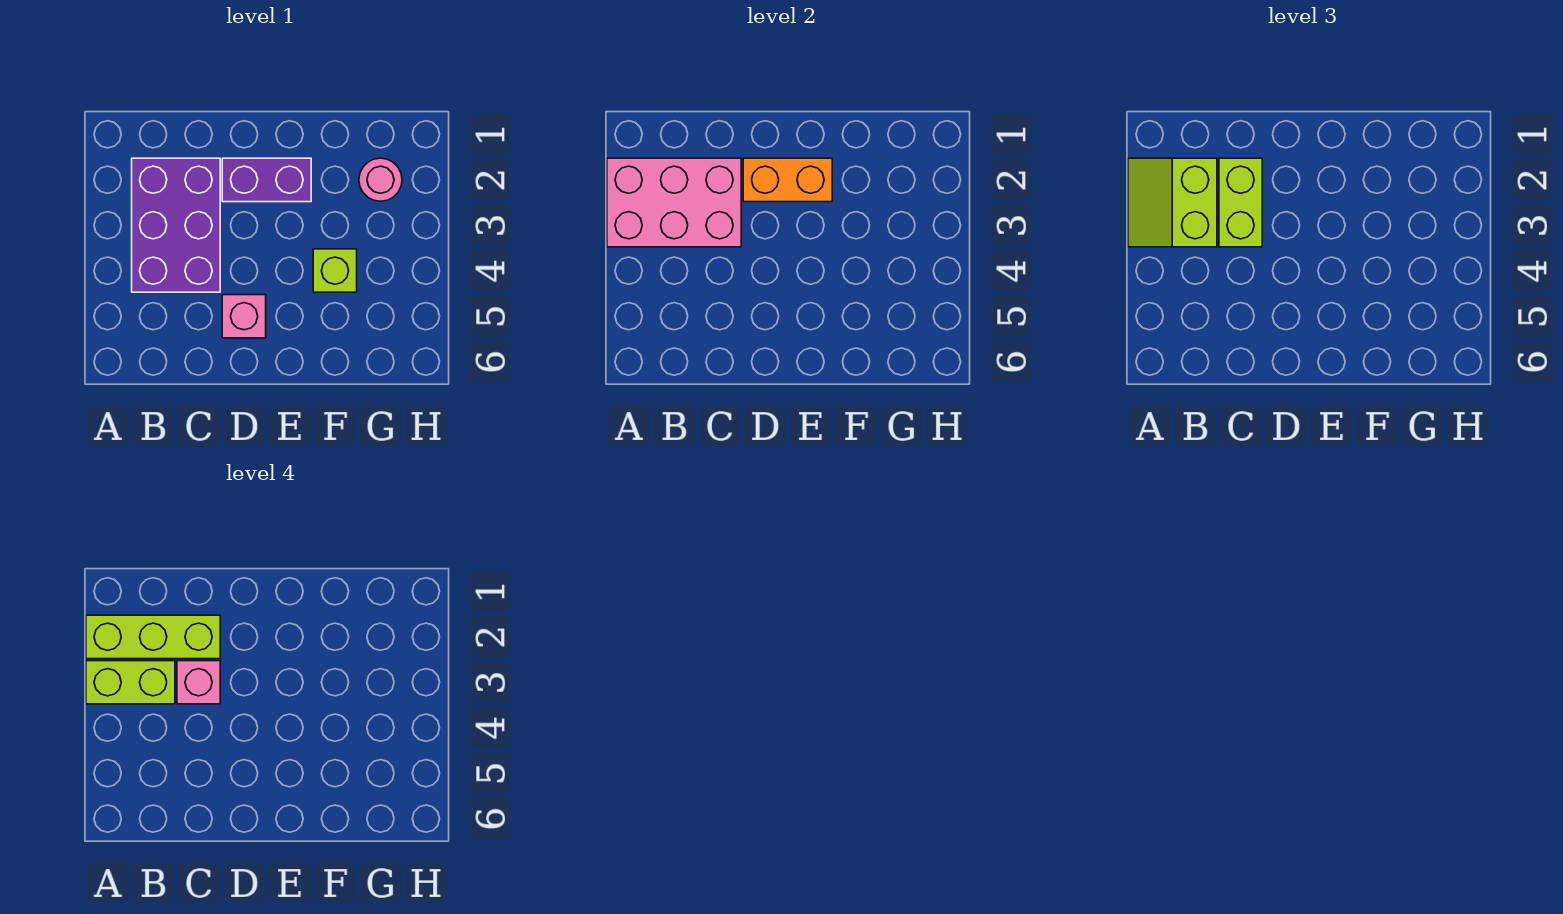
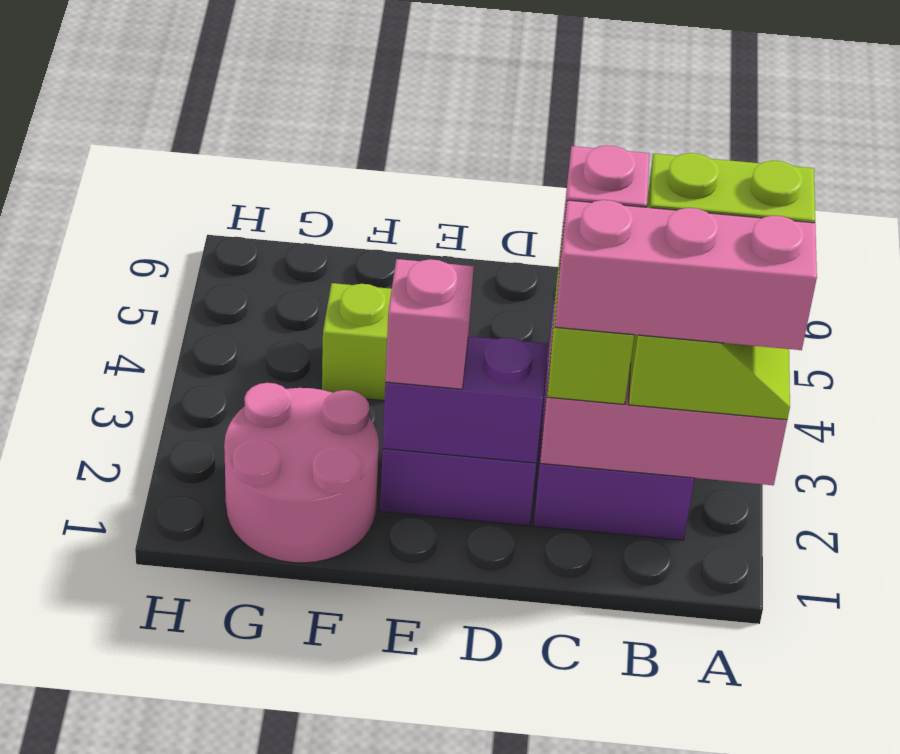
lime brick A2:C2 level 4 -> pink brick A2:C2 level 4
orange brick D2:E2 level 2 -> purple brick D2:E2 level 2
pink brick D5 level 1 -> pink brick E2 level 3
pink round brick G2 level 1 -> pink round brick F1:G2 level 1

